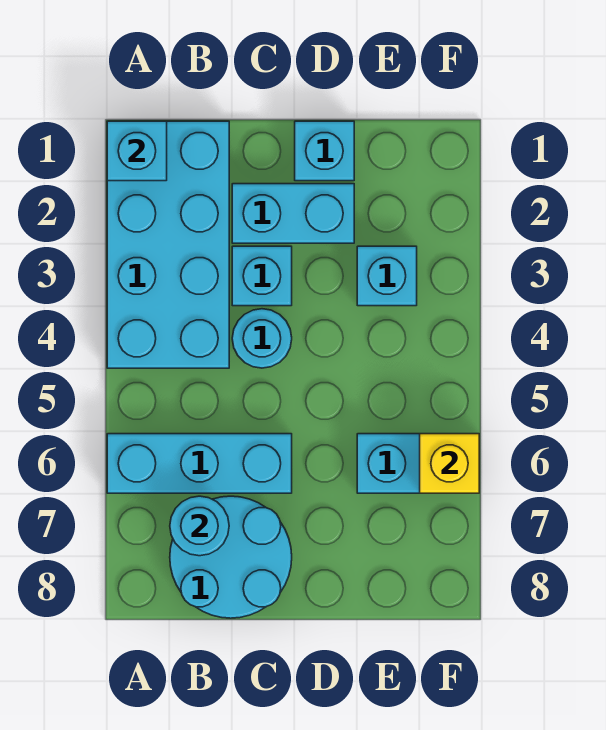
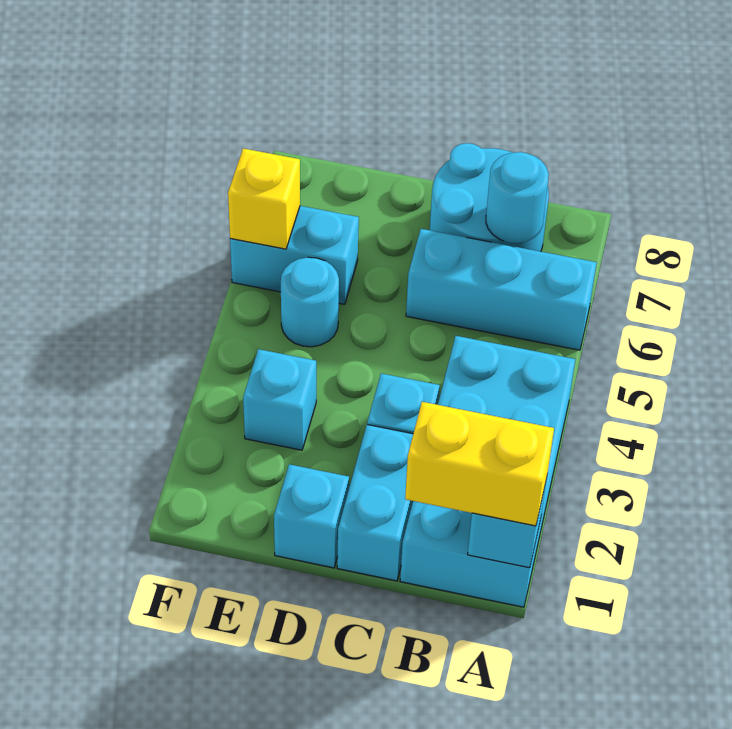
none -> yellow brick A1:B1 level 3
cyan brick C2:D2 level 1 -> cyan brick C1:C2 level 1
cyan round brick C4 level 1 -> cyan round brick E5 level 1

